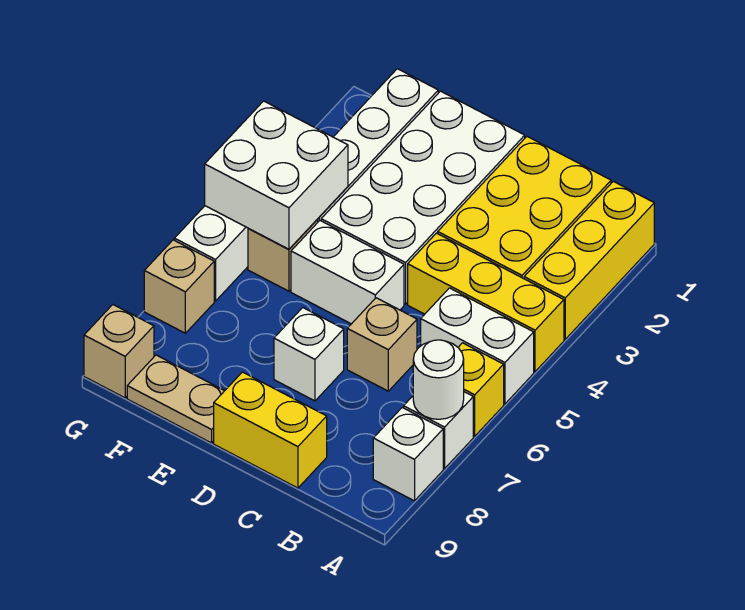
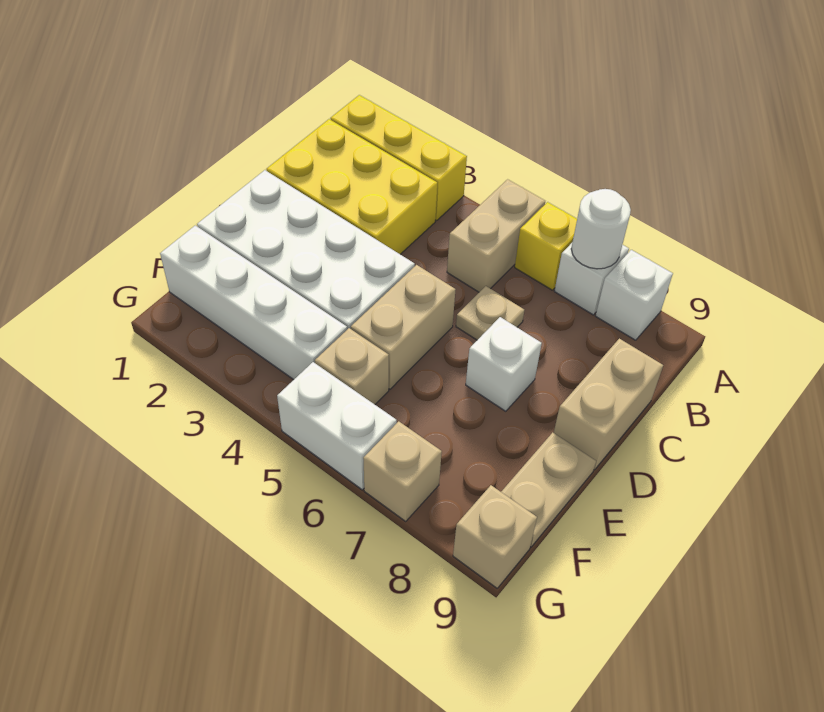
yellow brick A4:C4 level 1 -> none
white brick A5:B5 level 1 -> tan brick A5:B5 level 1
tan brick C6 level 1 -> tan plate C6 level 1
yellow brick C9:D9 level 1 -> tan brick C9:D9 level 1
white brick D5:E5 level 1 -> tan brick D5:E5 level 1
white brick F4:G5 level 2 -> none

